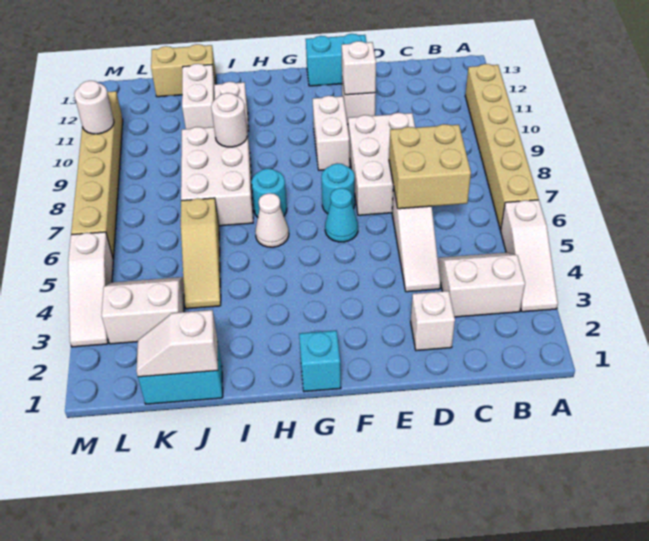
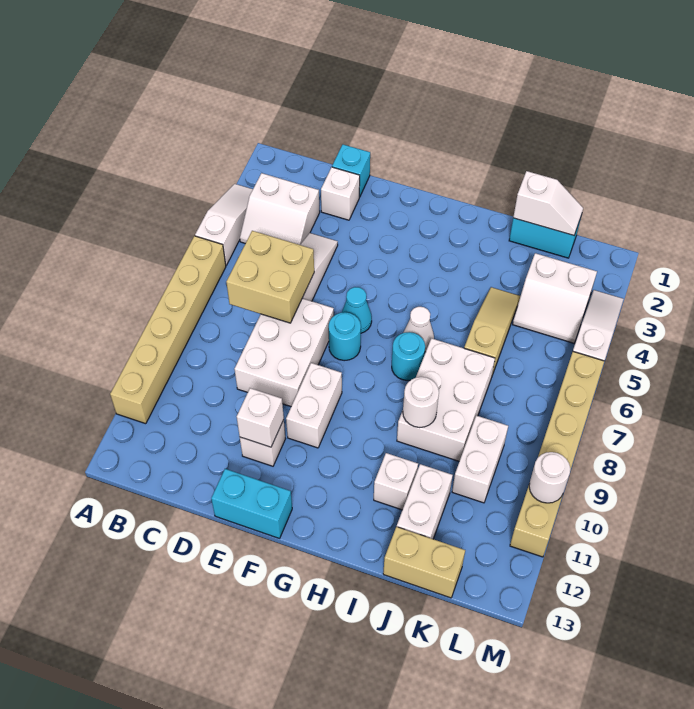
cyan brick G1 level 1 -> cyan brick D1 level 1
none -> white brick K9:K10 level 1

